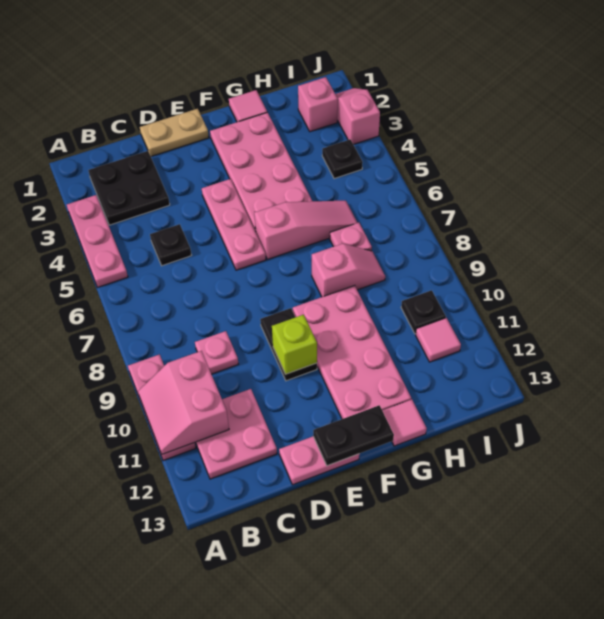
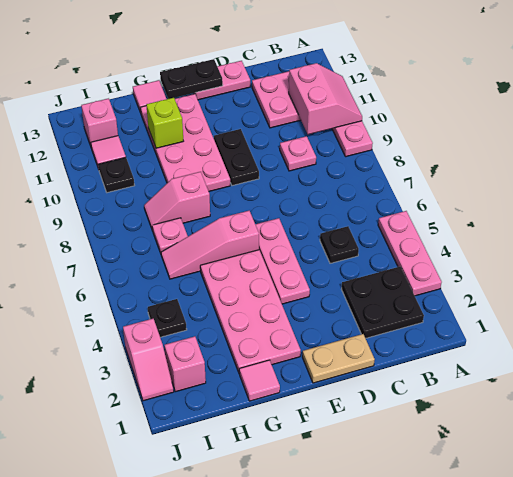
lime brick E10 level 2 -> lime brick G11 level 2
none -> pink brick I12 level 1

